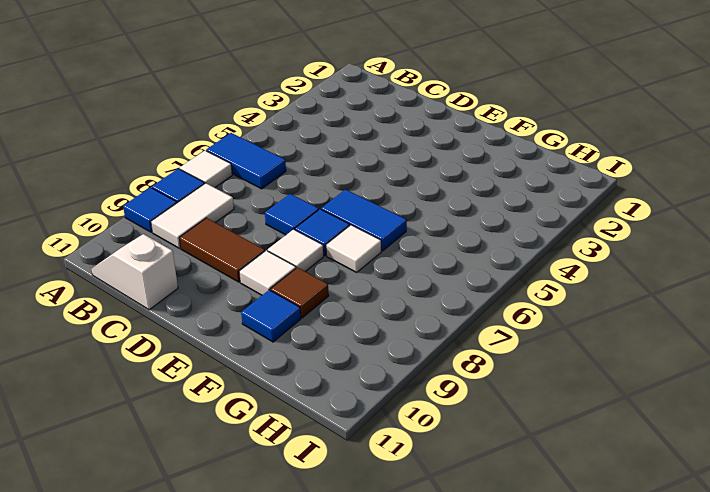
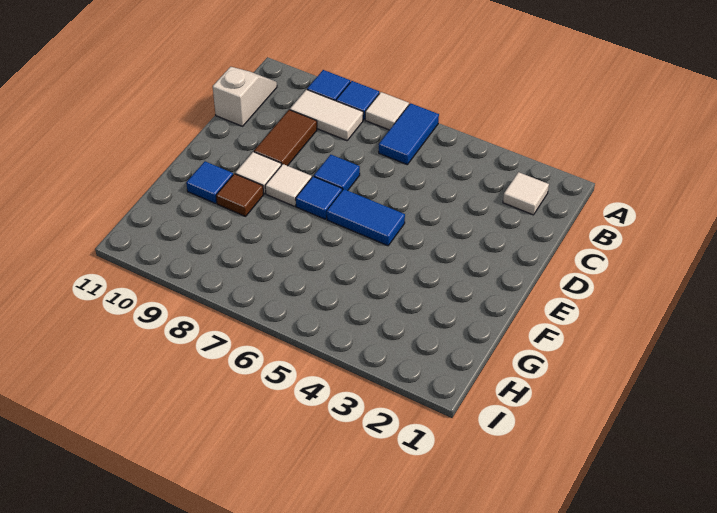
blue tile E6:F6 level 1 -> blue tile E5:E6 level 1
white tile F7 level 1 -> white tile B2 level 1

